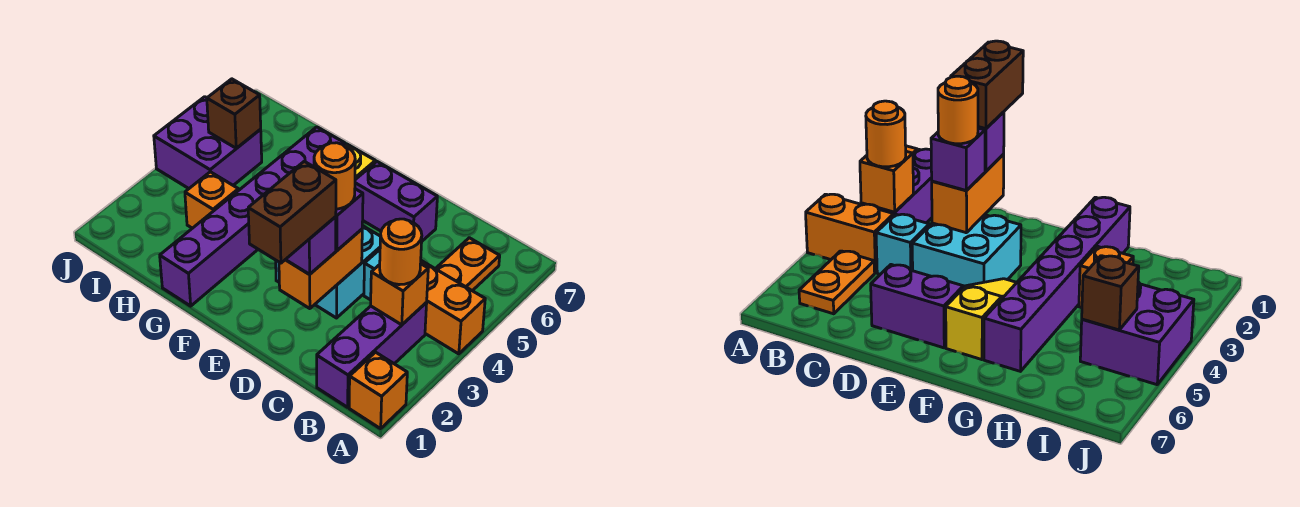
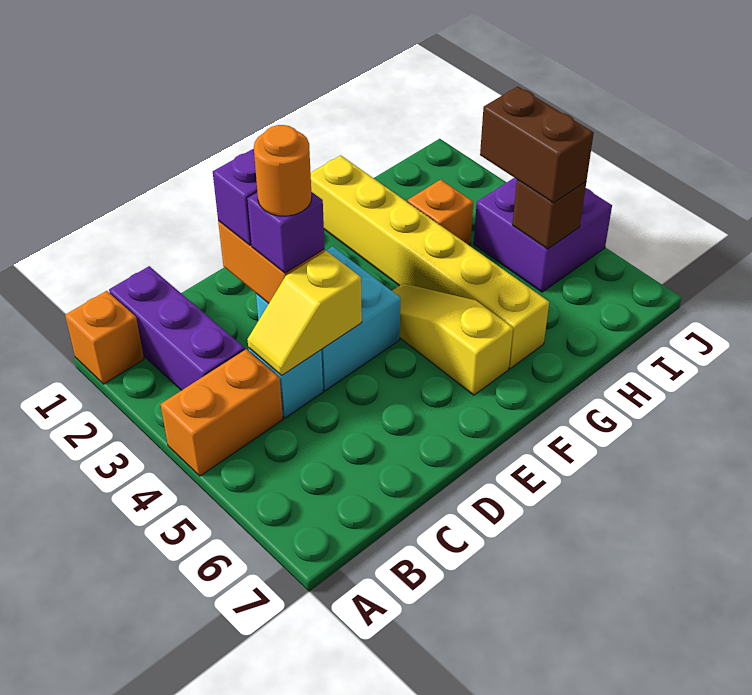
orange brick B3 level 2 -> none
orange round brick B3 level 3 -> none
orange plate B5:B6 level 1 -> none
none -> yellow slope C4:D4 level 2 top D
brown brick D1:D2 level 4 -> brown brick I4:I5 level 3
purple brick D6:E6 level 1 -> none
purple brick G1:G6 level 1 -> yellow brick G1:G6 level 1

